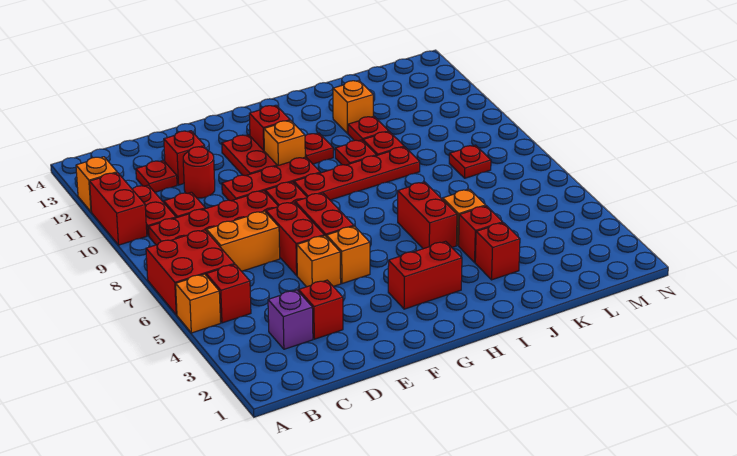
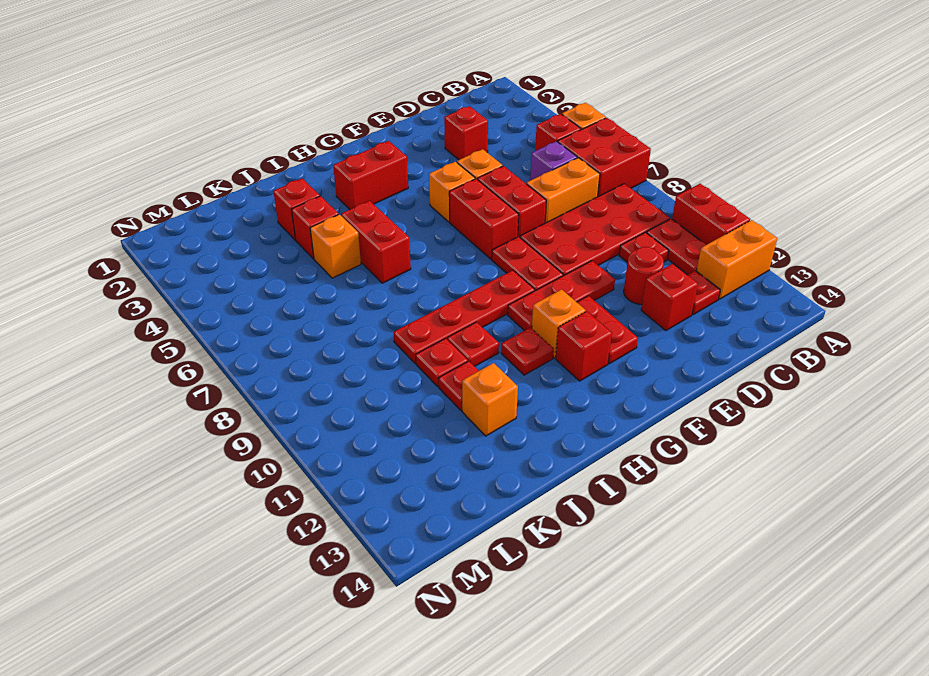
orange brick A12 level 1 -> orange brick A12:B12 level 1
purple brick C3 level 1 -> purple brick C6 level 1
red plate L8 level 1 -> none

